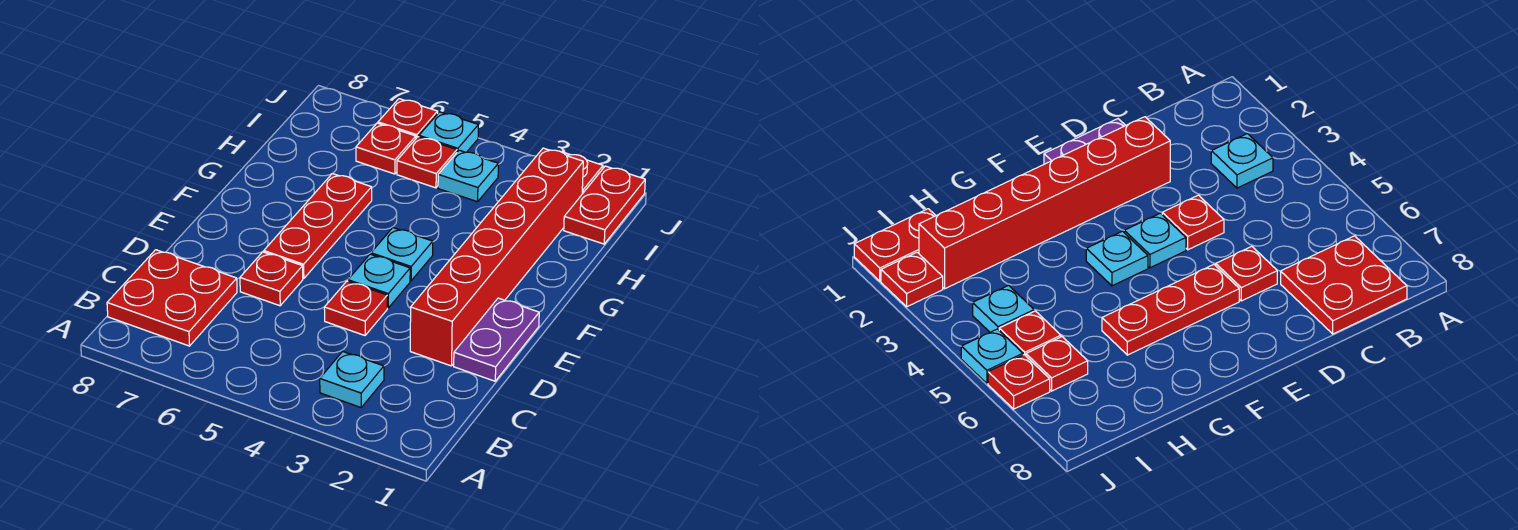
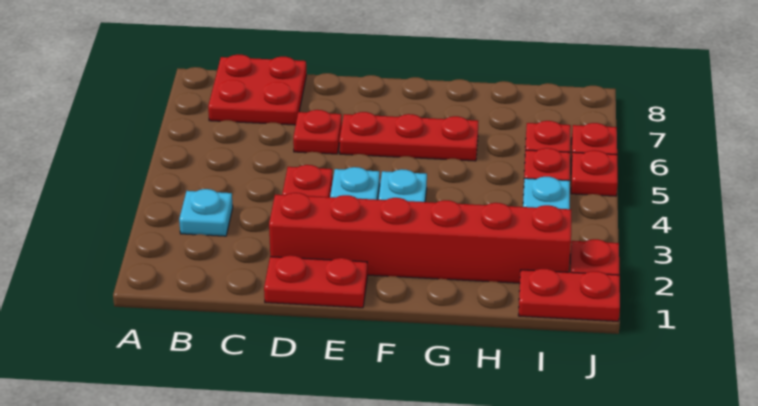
purple plate D1:E1 level 1 -> red plate D1:E1 level 1
cyan plate J5 level 1 -> red plate J5 level 1

